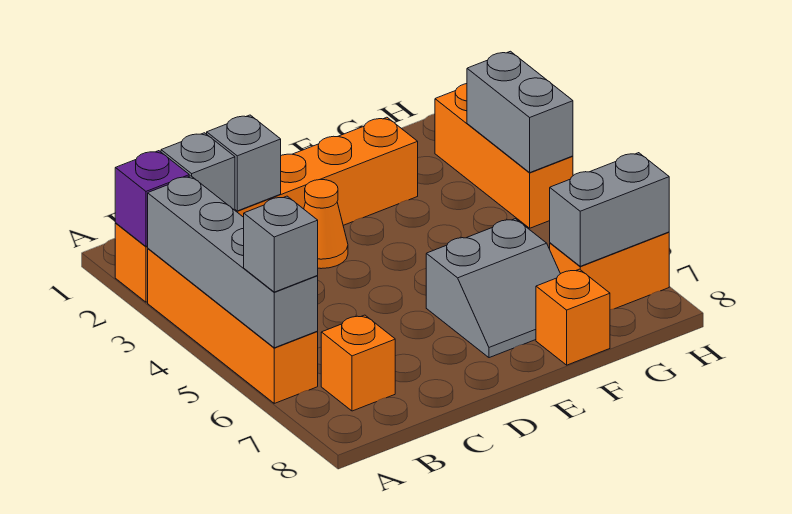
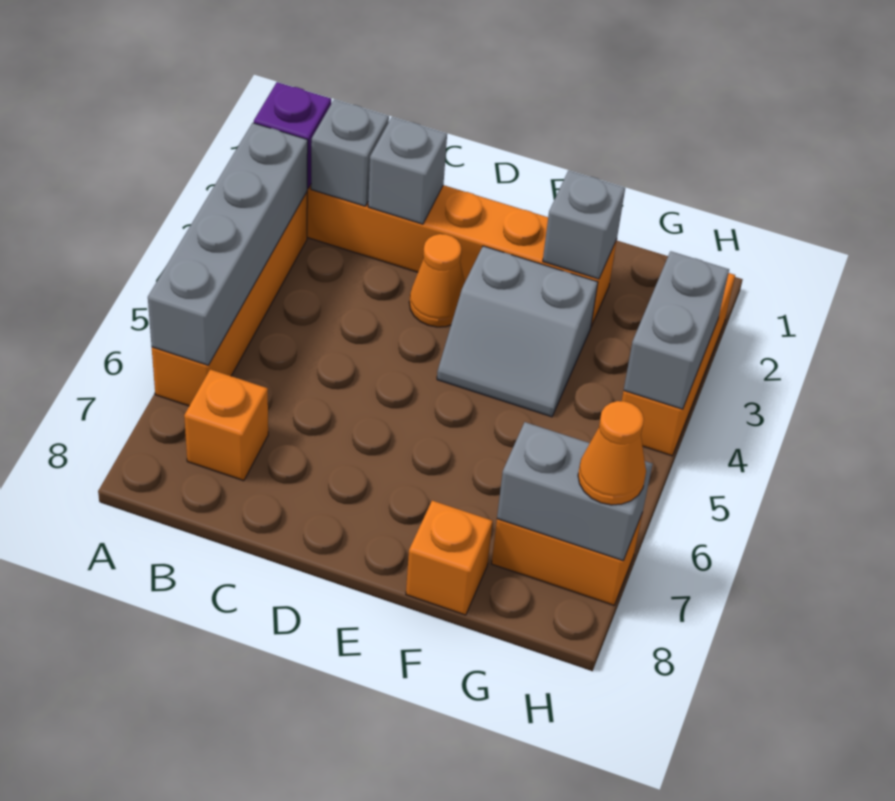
grey brick A6 level 3 -> grey brick F2 level 2
grey slope E6:F7 level 1 top 6 -> grey slope E3:F4 level 1 top 3
none -> orange cone H7 level 3

